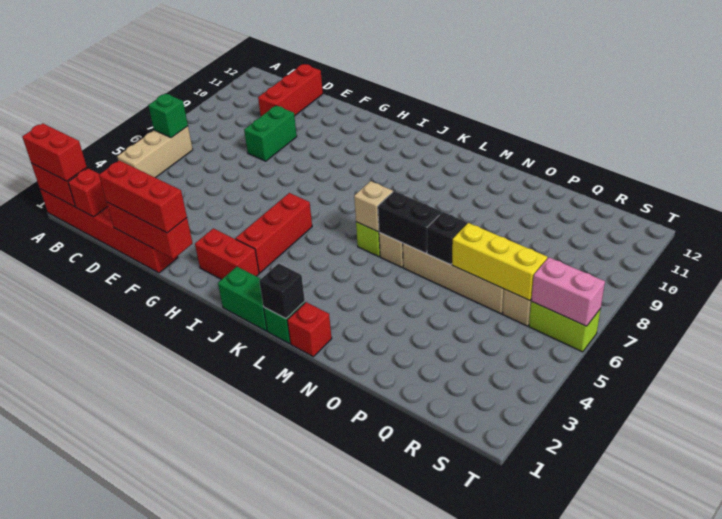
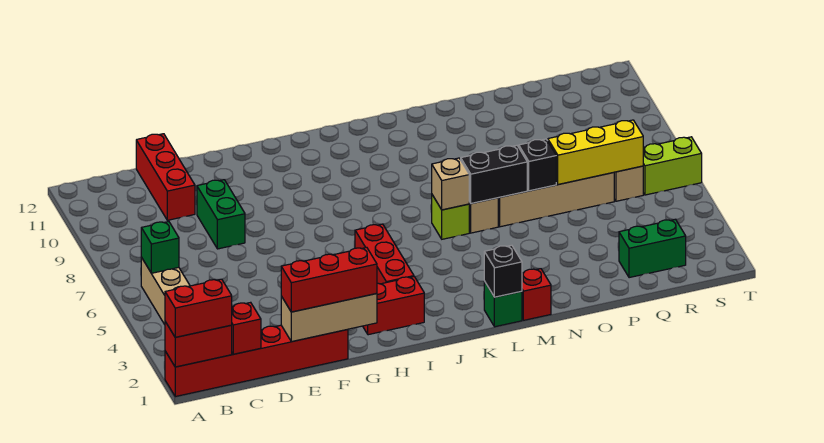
red brick E1:G1 level 2 -> tan brick E1:G1 level 2
green brick J1:K1 level 1 -> green brick Q2:R2 level 1
pink brick S6:T6 level 2 -> none

